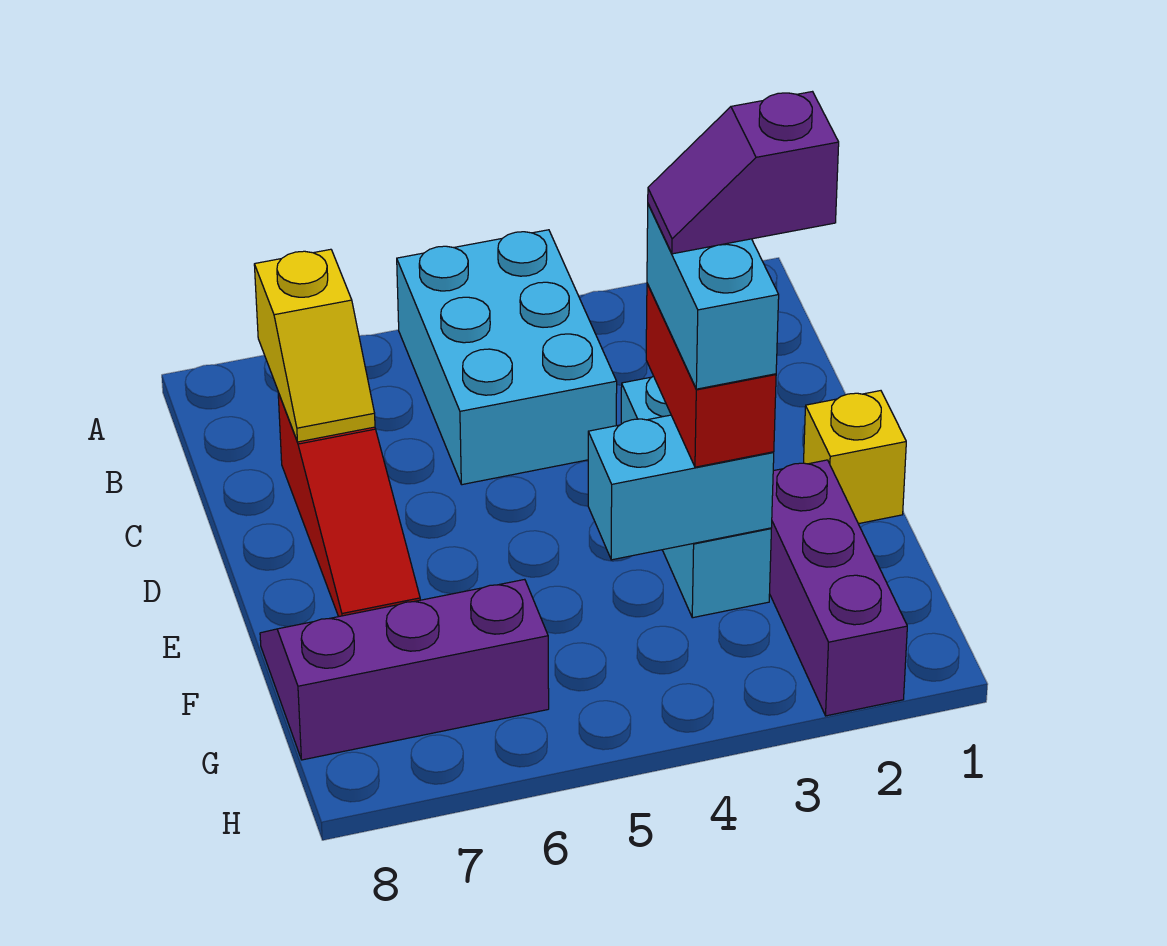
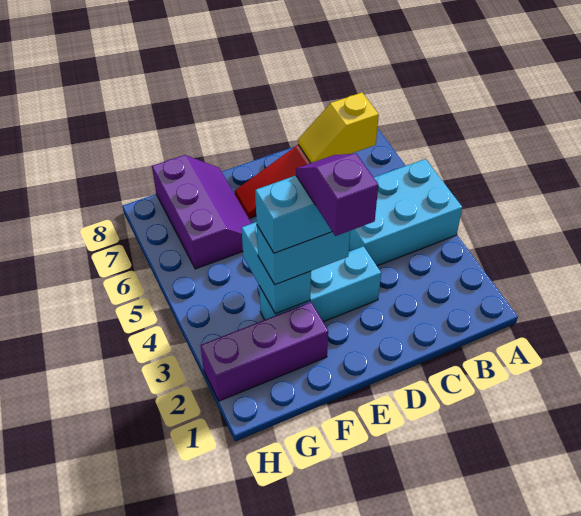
yellow brick E1 level 1 -> none
red brick E3:F3 level 3 -> cyan brick E3:F3 level 3

